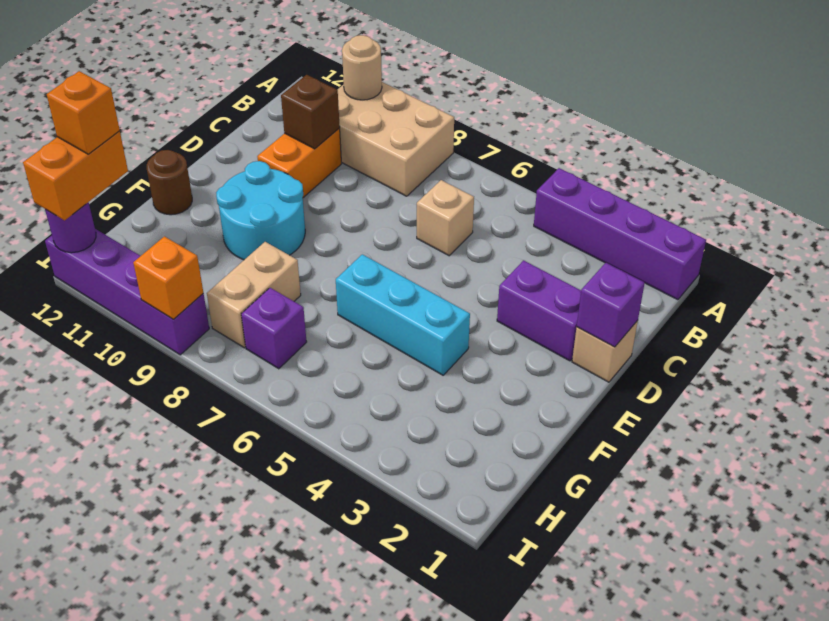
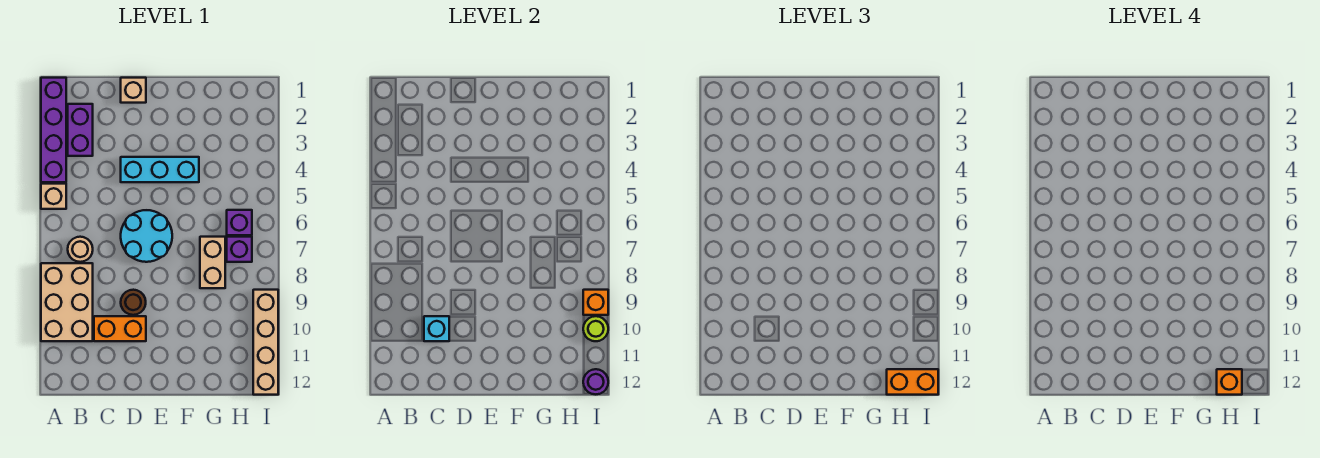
tan round brick A10 level 2 -> tan round brick B7 level 1
tan brick C6 level 1 -> tan brick A5 level 1
brown brick C10 level 2 -> cyan brick C10 level 2
purple brick D1 level 2 -> purple brick H6 level 1
purple brick D2:D3 level 1 -> purple brick B2:B3 level 1
cyan round brick E9:F10 level 1 -> cyan round brick D6:E7 level 1
cyan brick F4:F6 level 1 -> cyan brick D4:F4 level 1
brown round brick F12 level 1 -> brown round brick D9 level 1
tan brick G8:H8 level 1 -> tan brick G7:G8 level 1
purple brick I9:I12 level 1 -> tan brick I9:I12 level 1
none -> lime round brick I10 level 2

